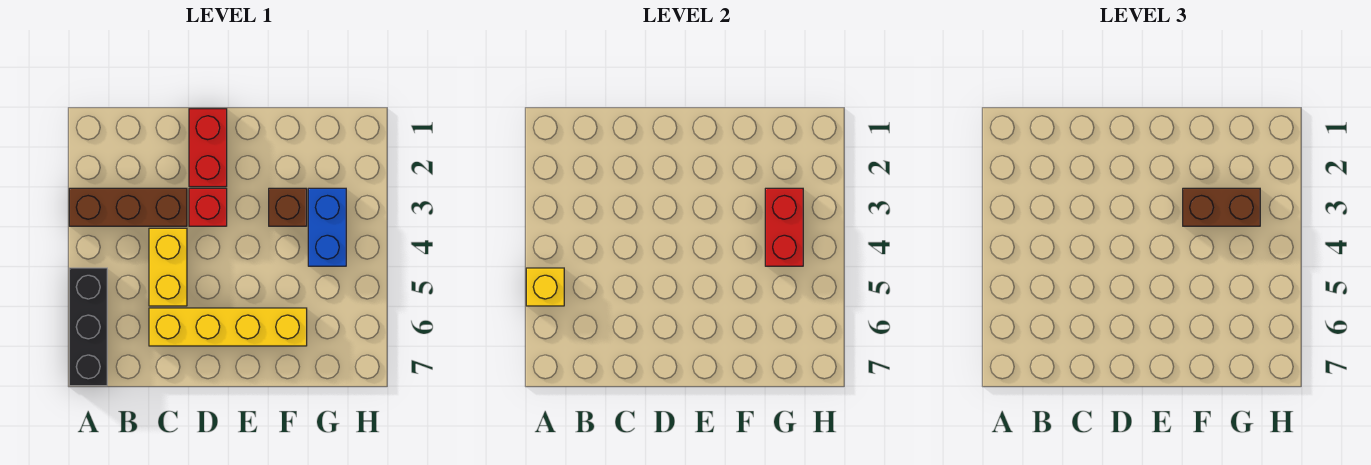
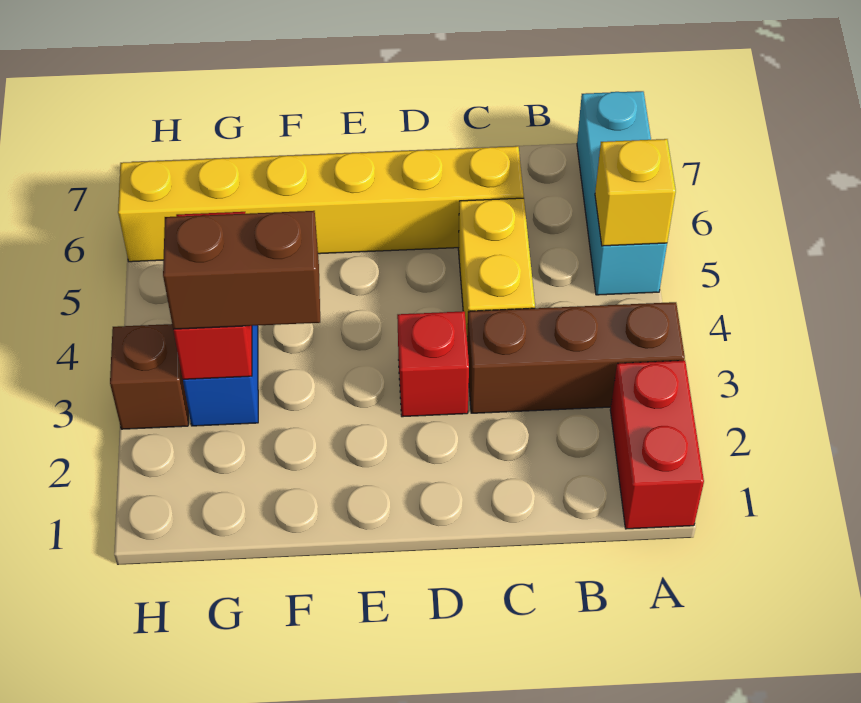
black brick A5:A7 level 1 -> cyan brick A5:A7 level 1
yellow brick C6:F6 level 1 -> yellow brick C6:H6 level 1
red brick D1:D2 level 1 -> red brick A1:A2 level 1
brown brick F3 level 1 -> brown brick H3 level 1

